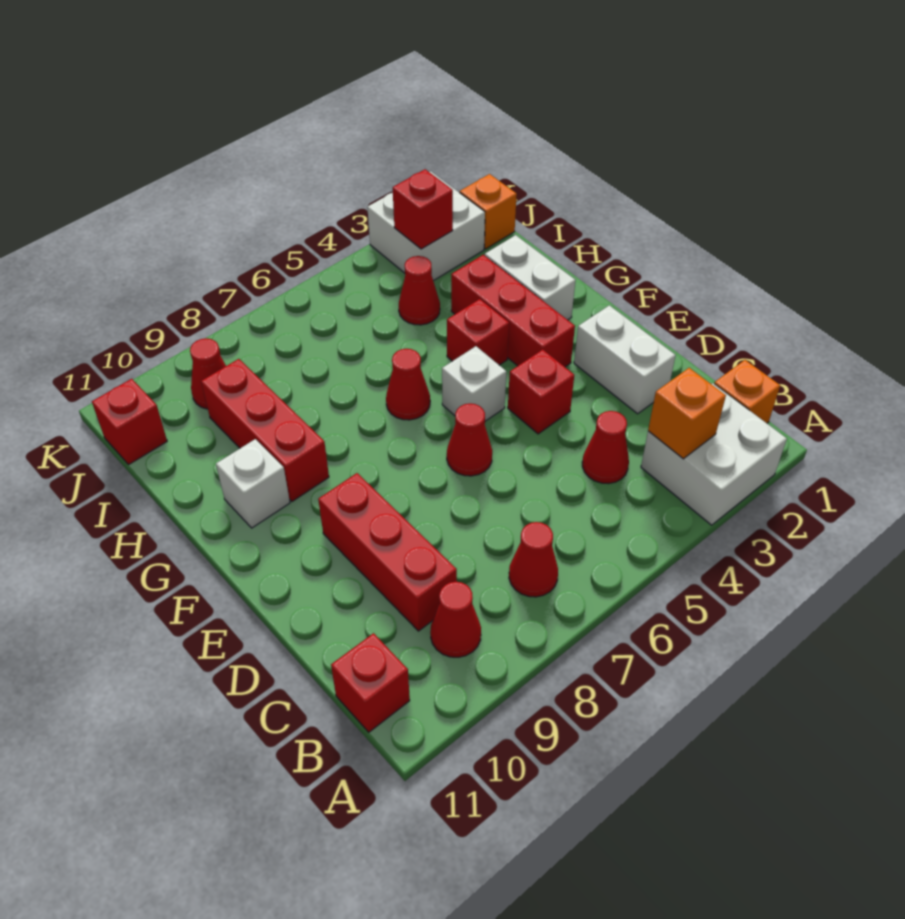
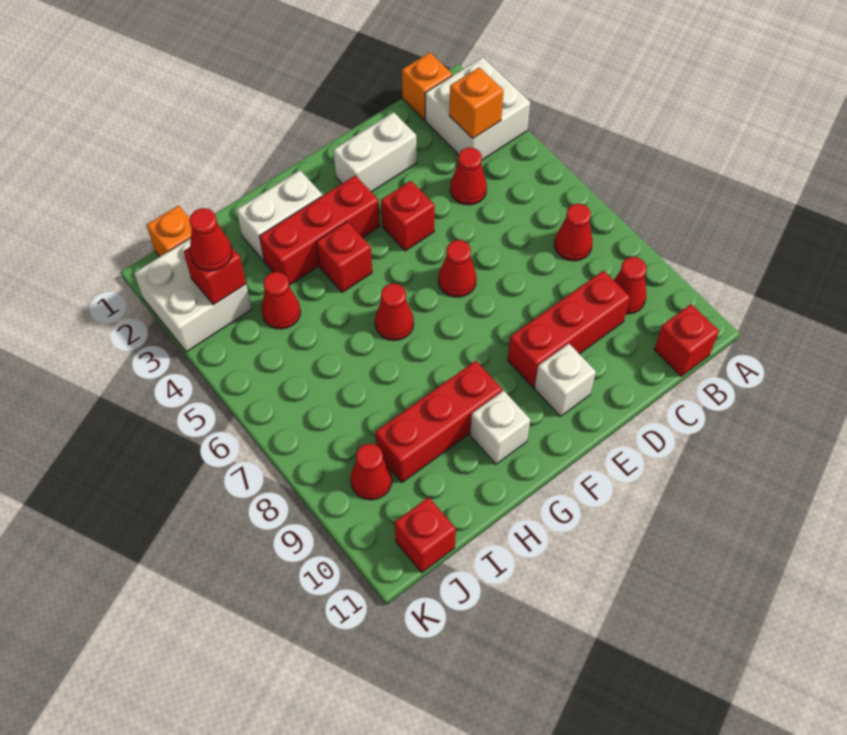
white brick F5 level 1 -> white brick E10 level 1
none -> red cone J3 level 3

